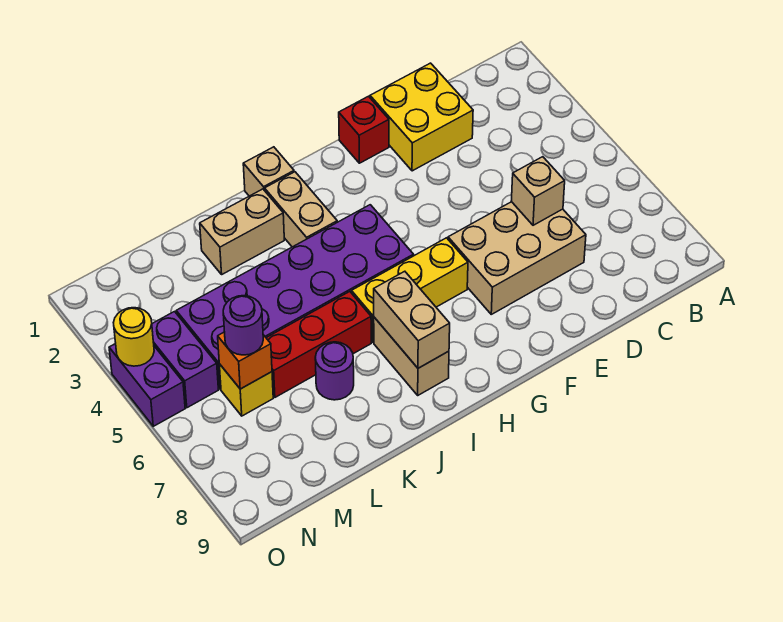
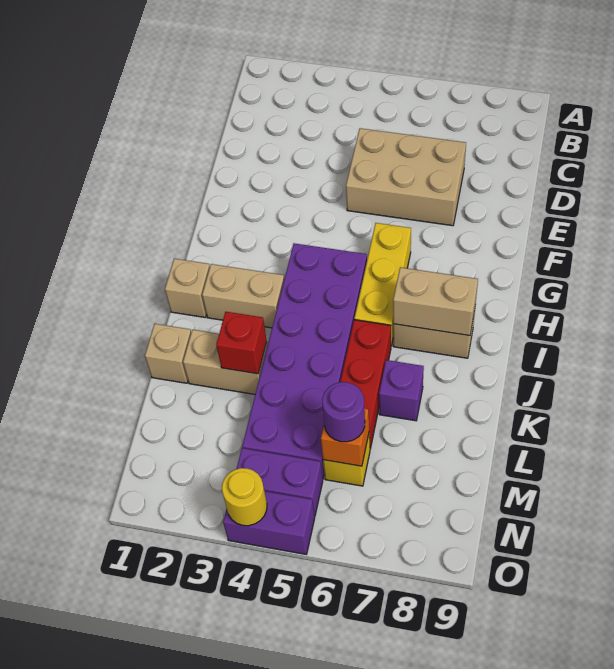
yellow brick D1:E2 level 1 -> none
tan brick D6:F7 level 1 -> tan brick D5:E7 level 1
tan brick D6 level 2 -> tan brick K1 level 1
red brick F1 level 1 -> red brick K3 level 2
tan brick J2:K2 level 1 -> tan brick K2:K3 level 1
purple round brick K7 level 1 -> purple brick K7 level 1

